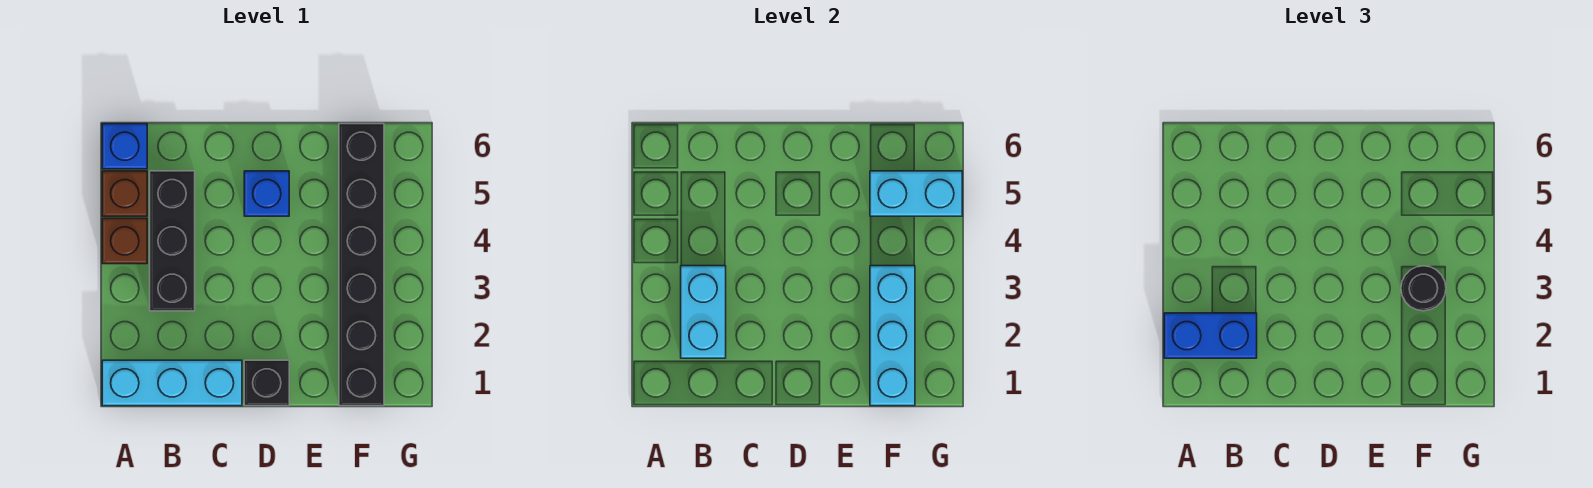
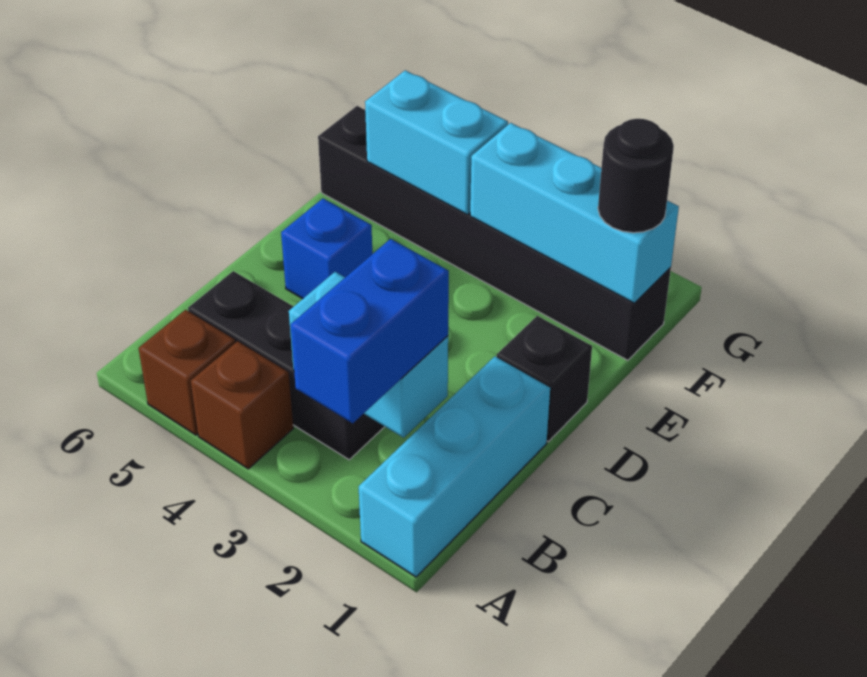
blue brick A6 level 1 -> none
black round brick F3 level 3 -> black round brick F1 level 3
cyan brick F5:G5 level 2 -> cyan brick F4:F5 level 2

